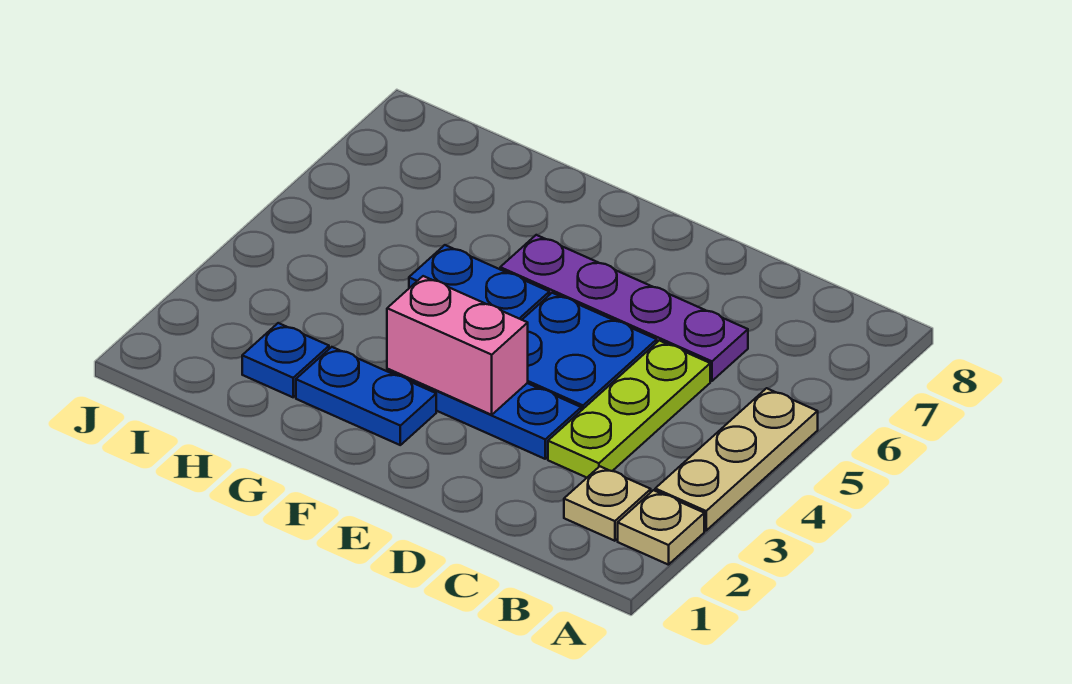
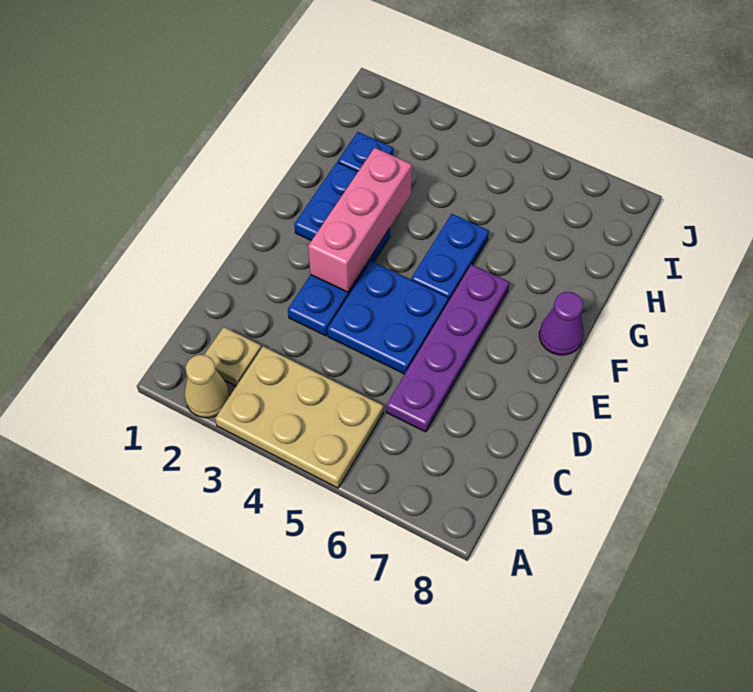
tan plate A2 level 1 -> tan cone A2 level 1
tan plate A3:A5 level 1 -> tan plate A3:B5 level 1
lime plate C3:C5 level 1 -> none
pink brick E3:F3 level 2 -> pink brick E3:G3 level 2
none -> purple cone F8 level 1

